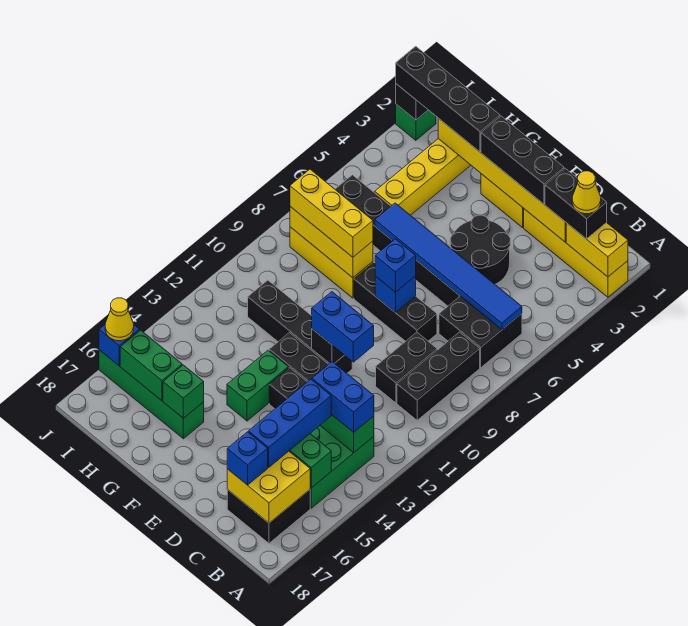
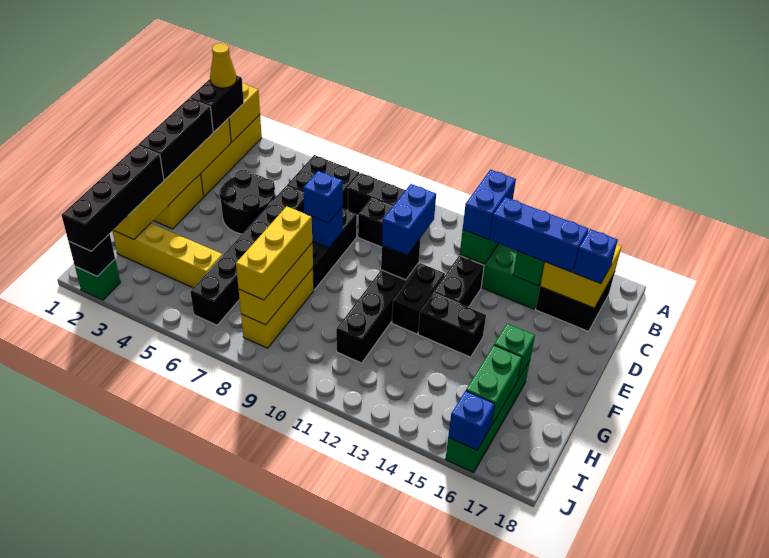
blue tile B6:G6 level 2 -> none
green brick F13:F14 level 1 -> black brick F13:F14 level 1
yellow cone J16 level 3 -> none

